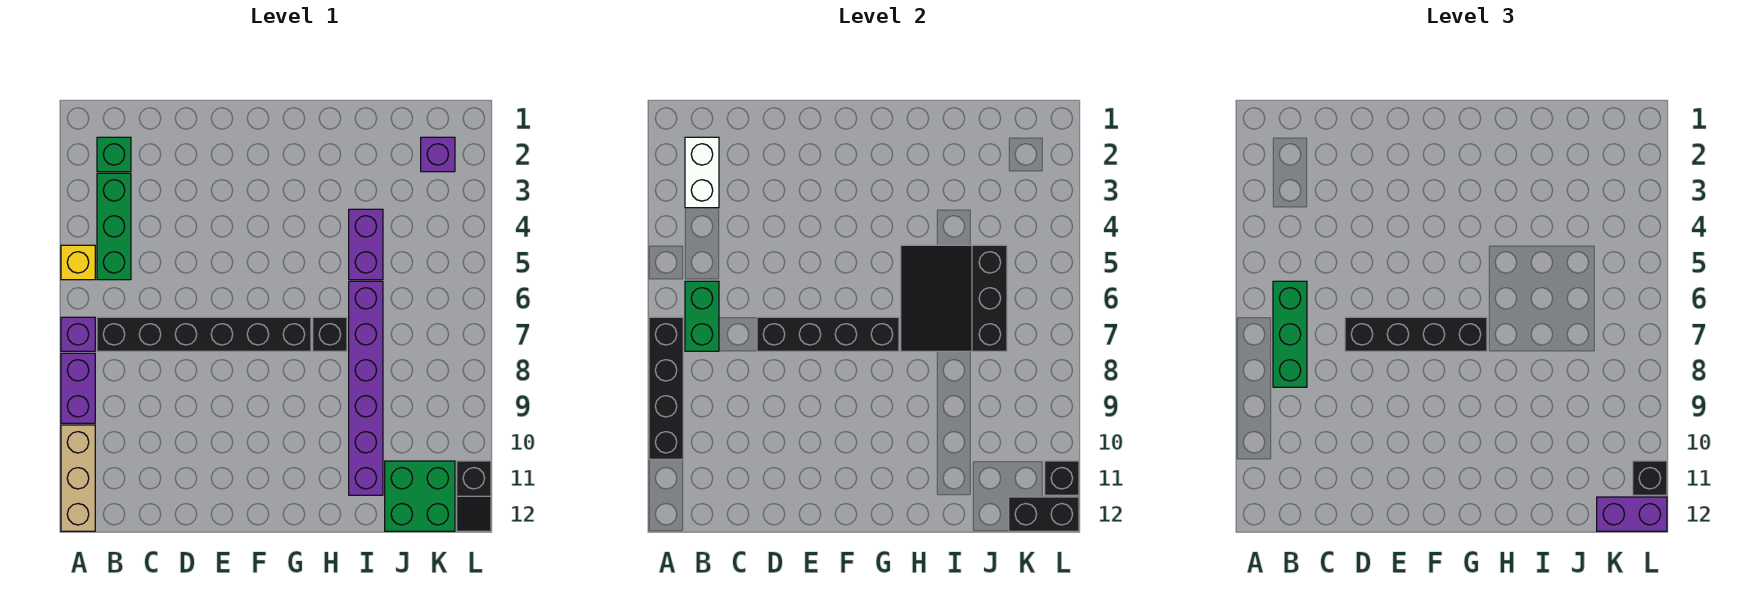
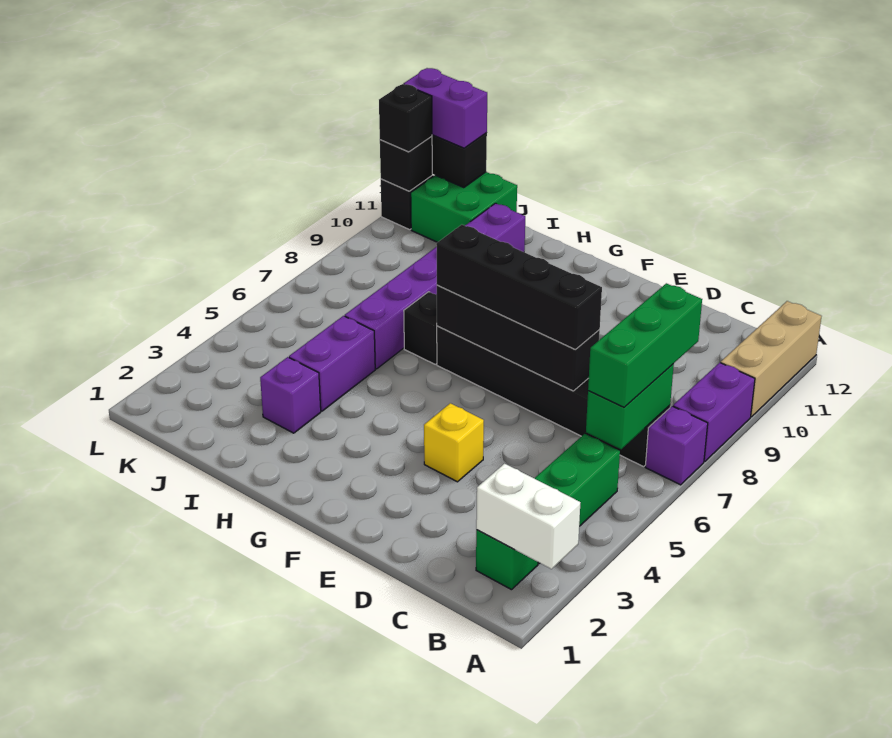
yellow brick A5 level 1 -> yellow brick E4 level 1
black brick A7:A10 level 2 -> none
white brick B2:B3 level 2 -> white brick A2:B2 level 2
black slope H5:J7 level 2 top J -> none
purple brick K2 level 1 -> purple brick I3 level 1

